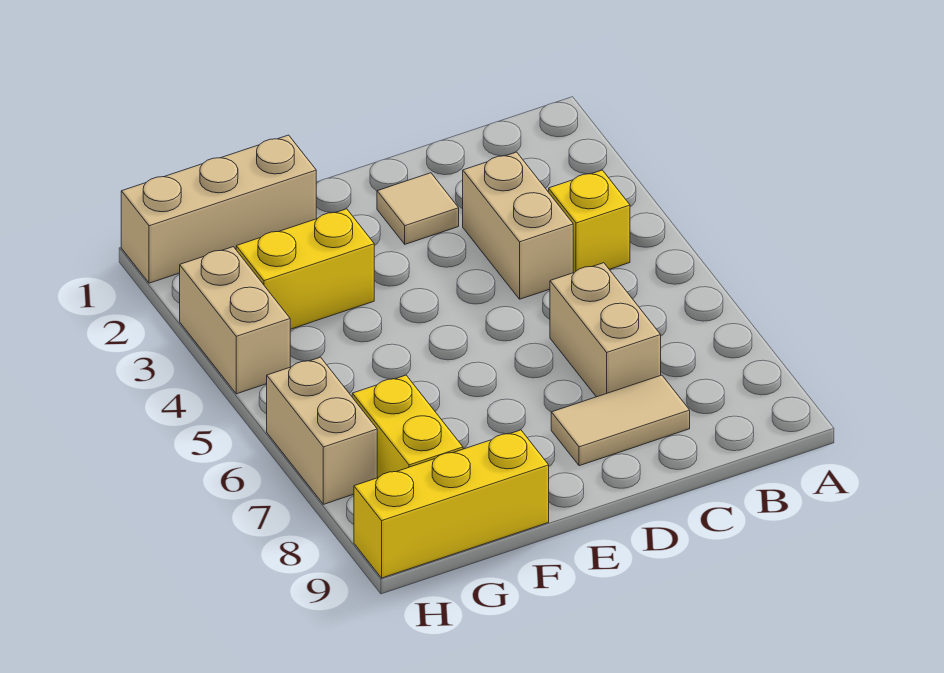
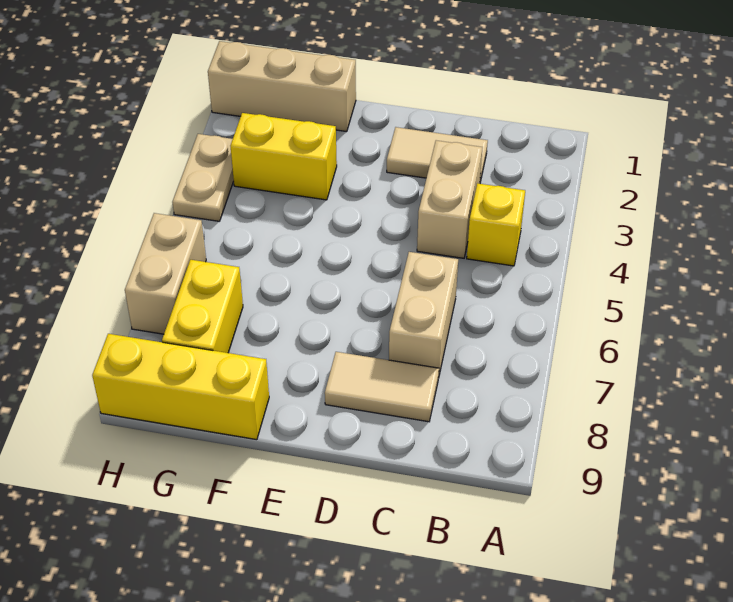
tan tile D2 level 1 -> tan tile C2:D2 level 1
tan brick H3:H4 level 1 -> tan plate H3:H4 level 1

